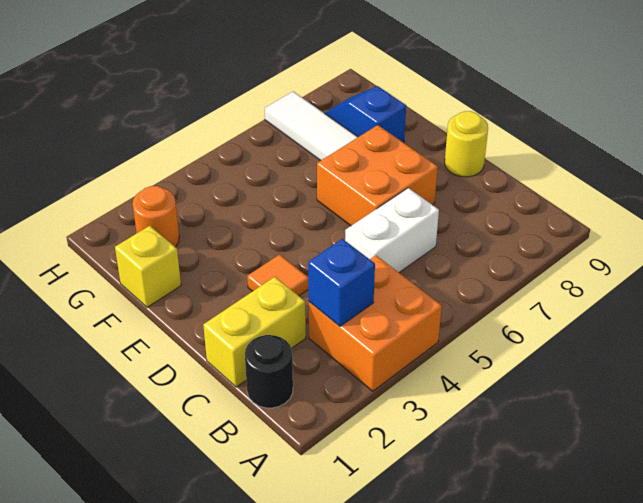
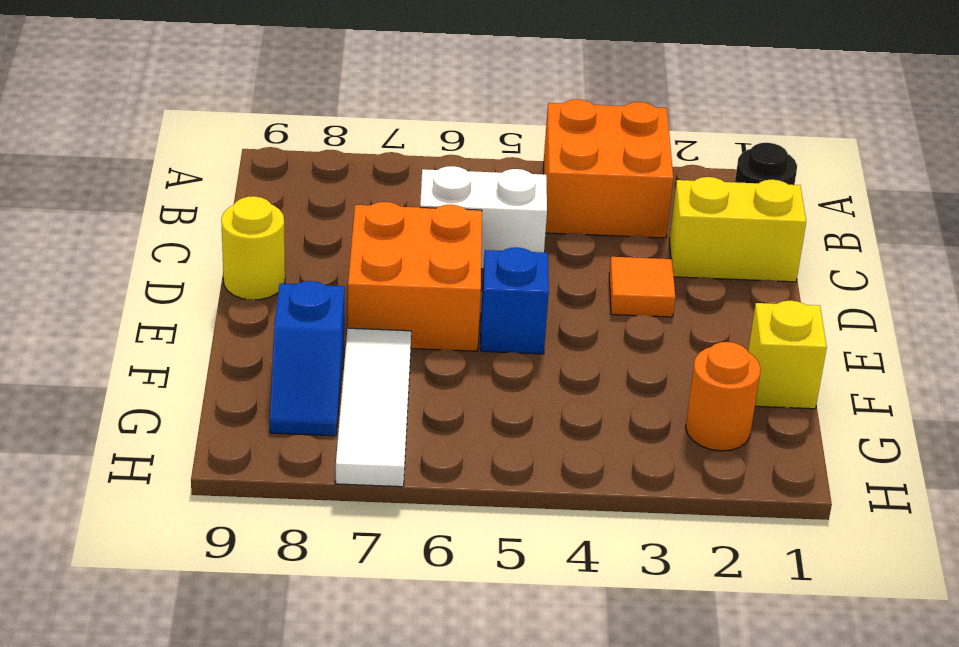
blue brick B3 level 2 -> blue brick E5 level 1

